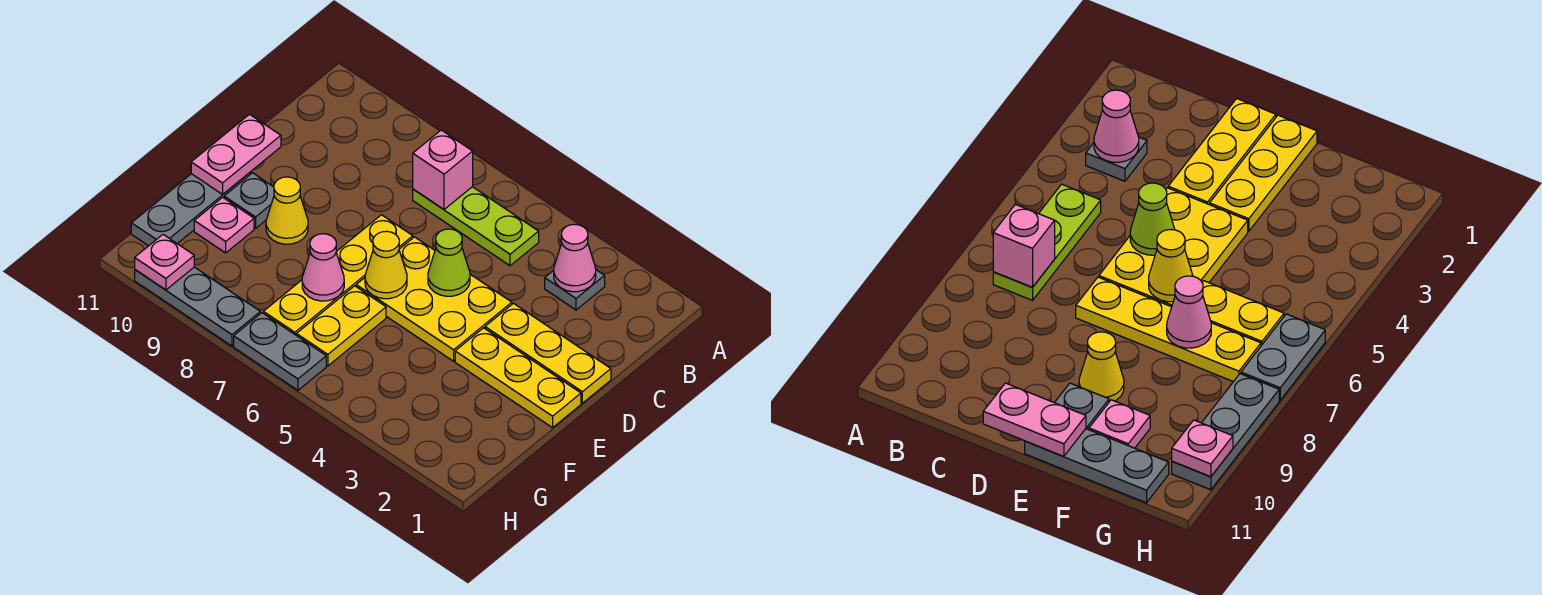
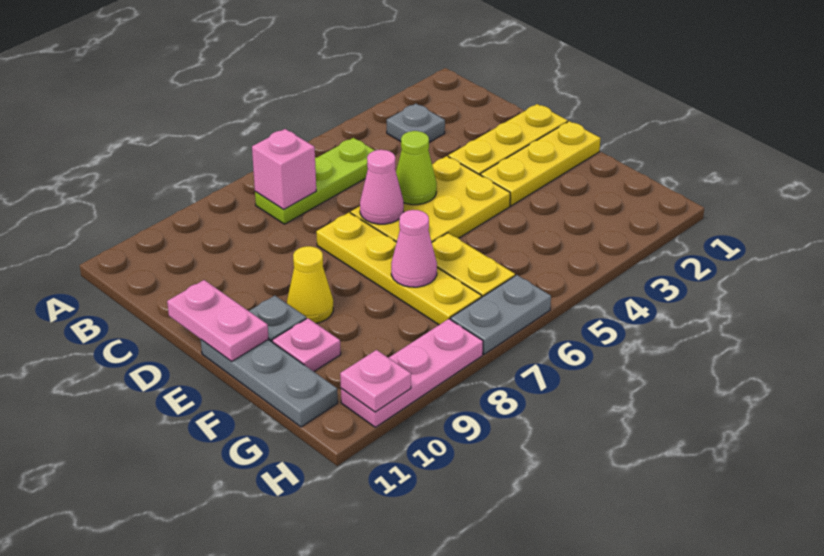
pink cone B3 level 2 -> pink cone D6 level 2
yellow cone E6 level 2 -> none
grey plate H8:H10 level 1 -> pink plate H8:H10 level 1

